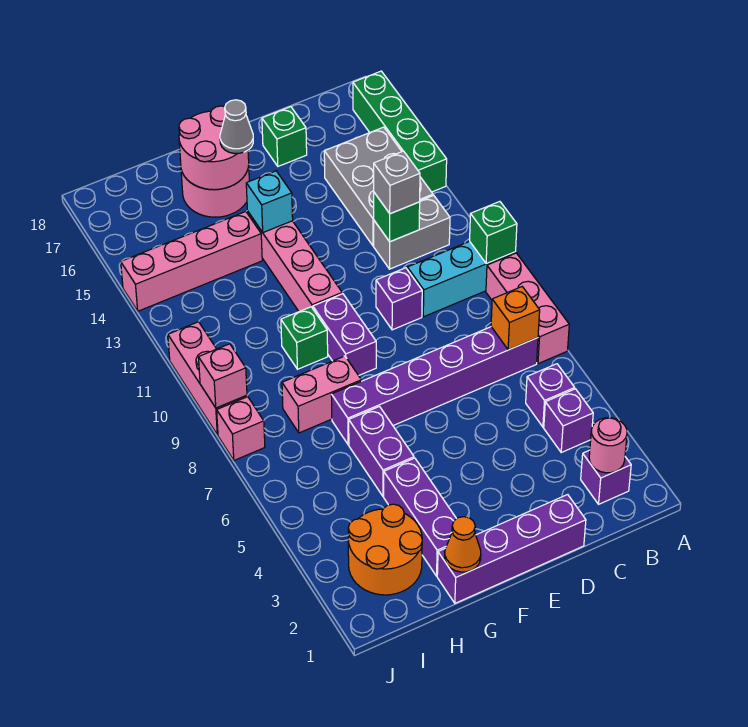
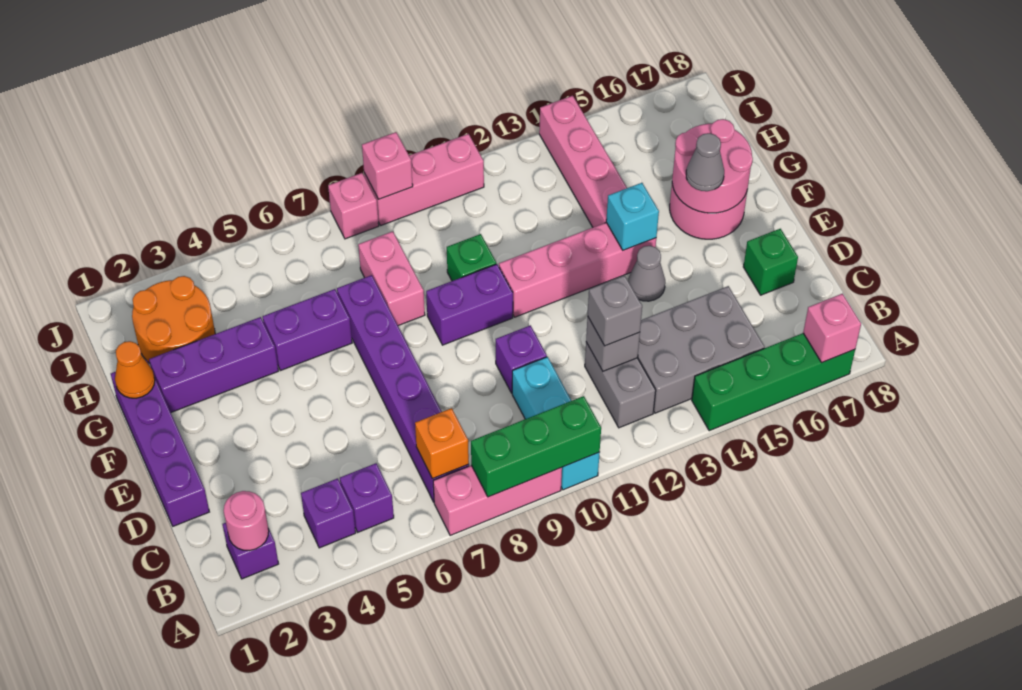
green brick A10 level 2 -> green brick A8:A10 level 2
none -> pink brick A17 level 2
green brick C12 level 2 -> grey brick C12 level 2
none -> grey cone E14 level 1

